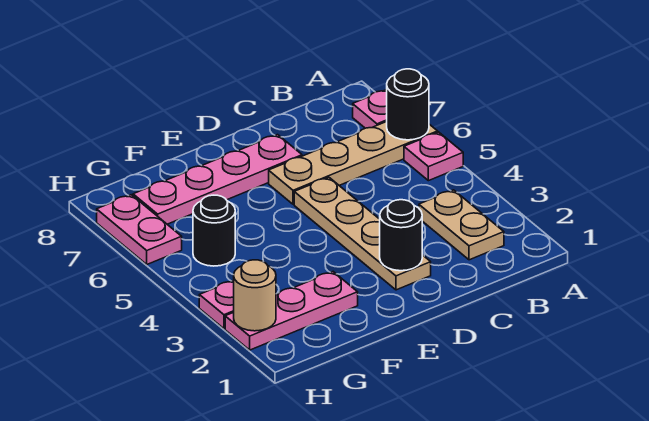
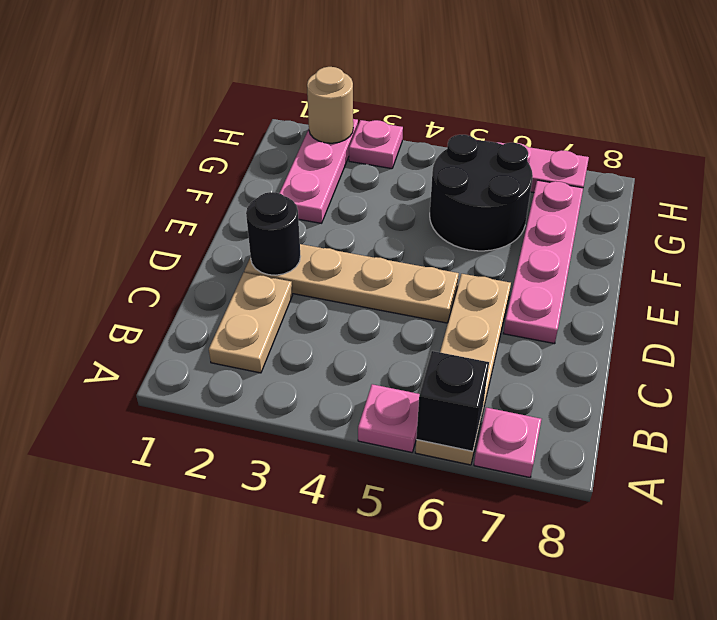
black round brick A6 level 2 -> black brick A6 level 2
tan plate B2:B3 level 1 -> tan plate B2:C2 level 1
black round brick G5 level 1 -> black round brick F5:G6 level 1

